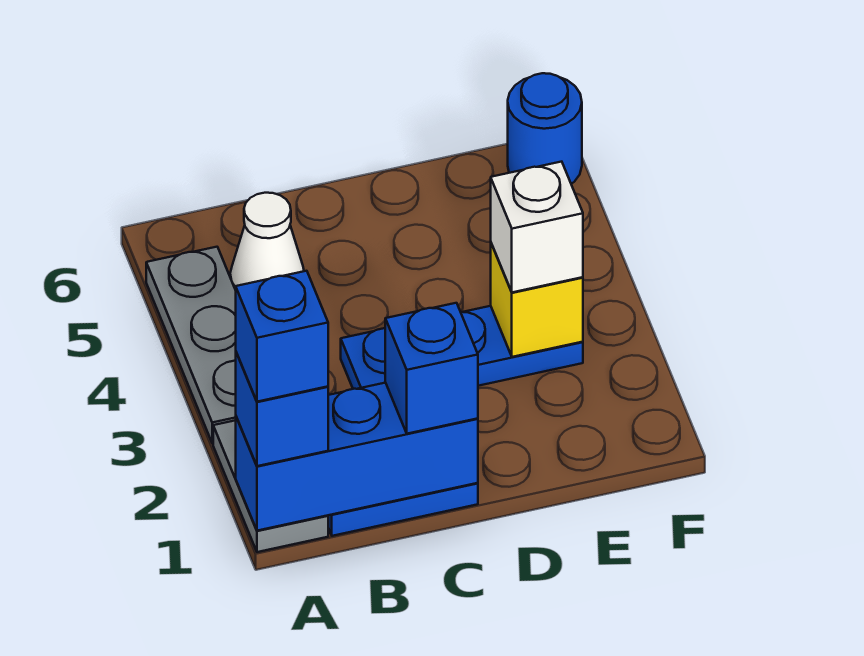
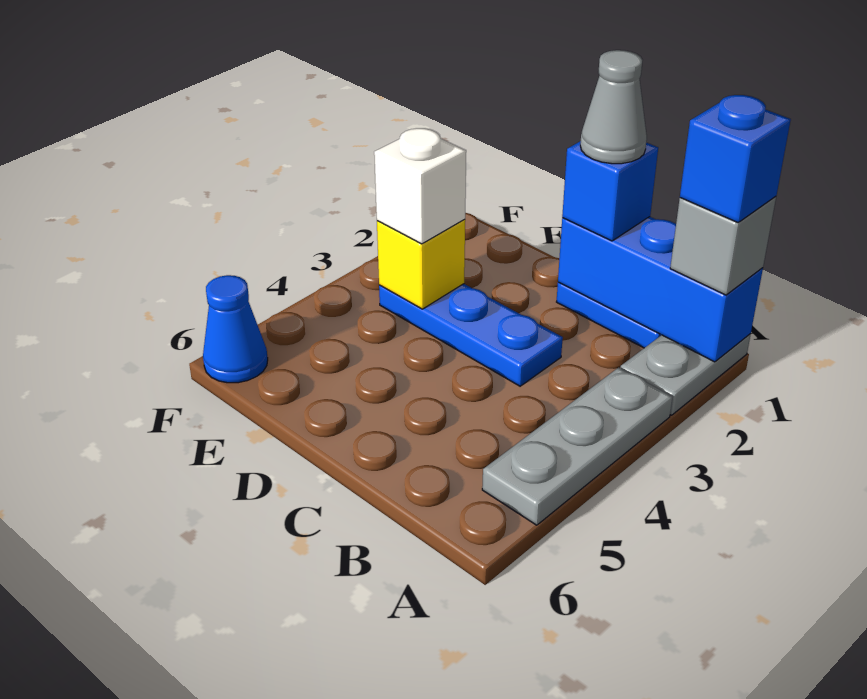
blue brick A1 level 3 -> grey brick A1 level 3
white cone B5 level 1 -> none
none -> grey cone C1 level 4
blue round brick F6 level 1 -> blue cone F6 level 1

